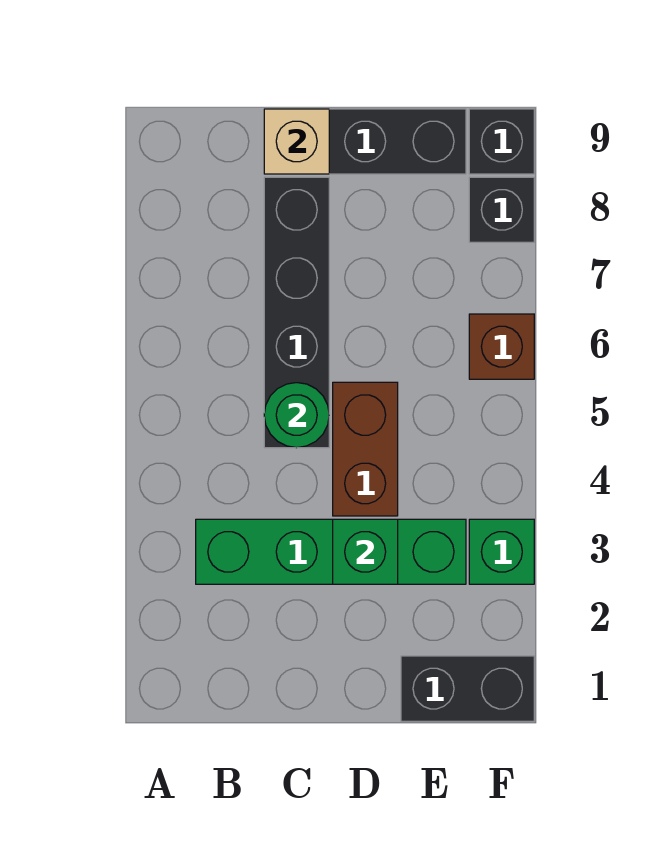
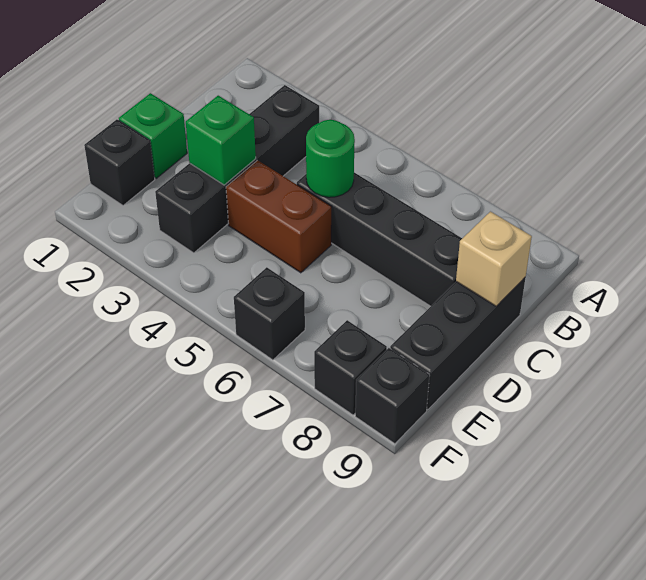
green brick B3:E3 level 1 -> black brick B3:E3 level 1
black brick E1:F1 level 1 -> black brick E1 level 1
green brick F3 level 1 -> green brick D1 level 1
brown brick F6 level 1 -> black brick F6 level 1

